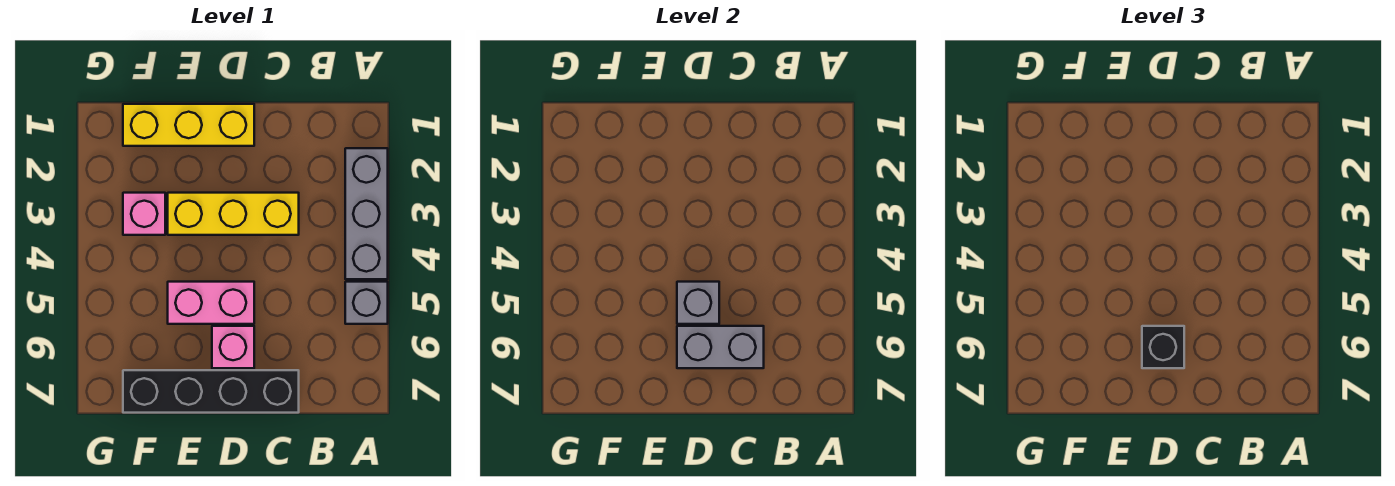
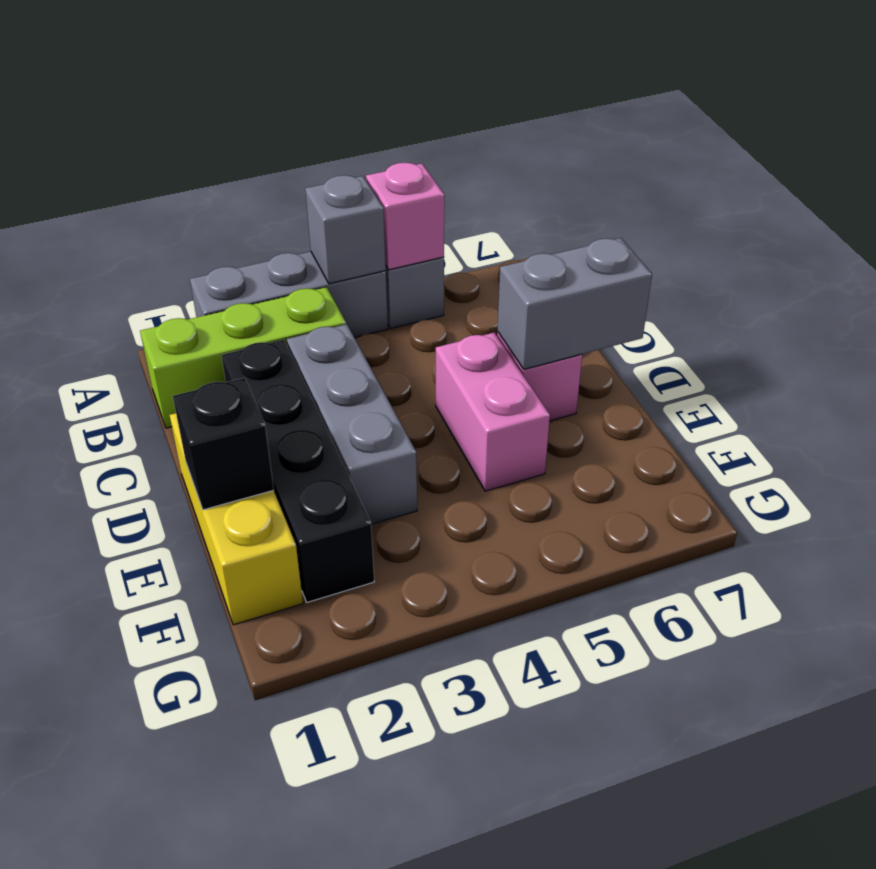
none -> lime brick B1:B3 level 1
yellow brick C3:E3 level 1 -> grey brick C3:E3 level 1
grey brick C6:D6 level 2 -> grey brick D6:D7 level 2
black brick C7:F7 level 1 -> black brick C2:F2 level 1
grey brick D5 level 2 -> grey brick A4 level 2
black brick D6 level 3 -> black brick E1 level 2
pink brick F3 level 1 -> pink brick A5 level 2

